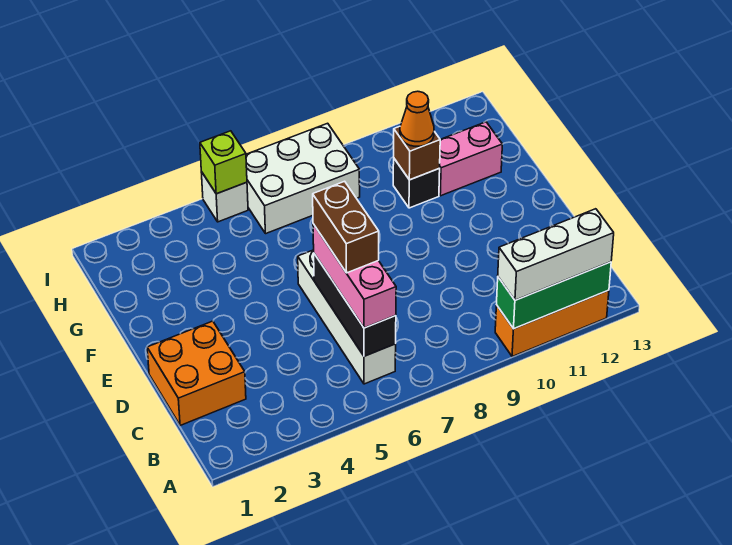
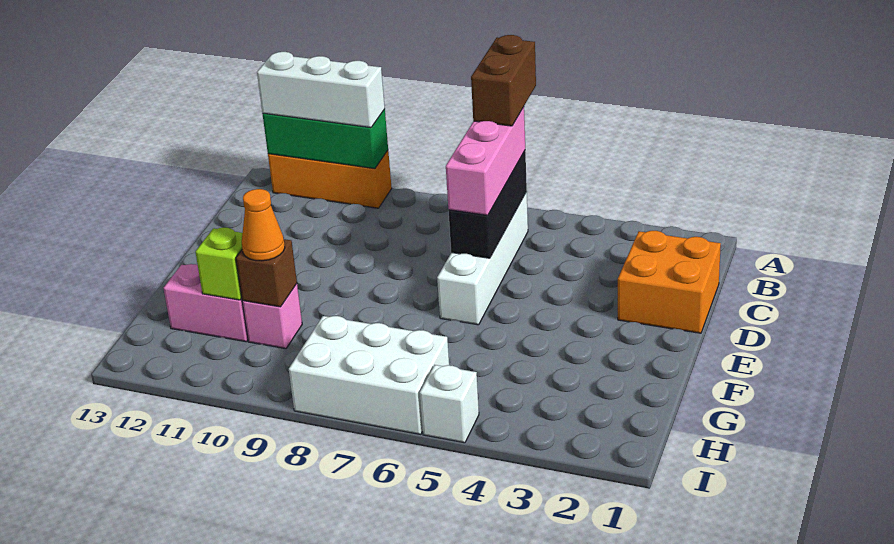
brown brick C6:D6 level 4 -> brown brick A6:B6 level 4
black brick G10 level 1 -> pink brick G10 level 1
lime brick I5 level 2 -> lime brick G11 level 2

